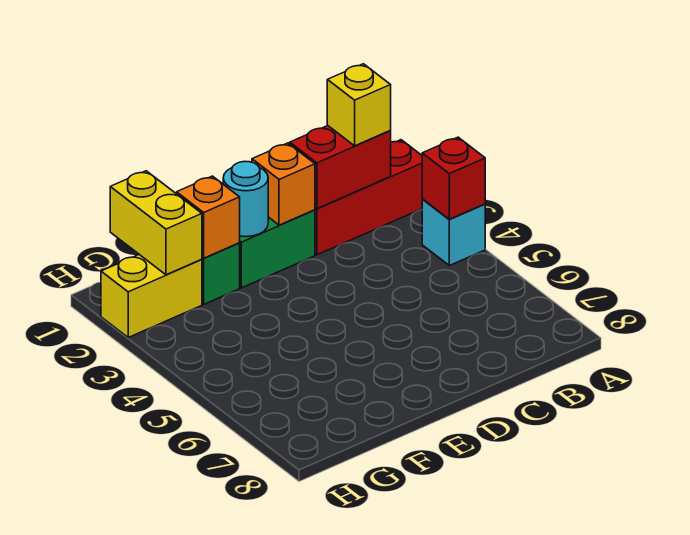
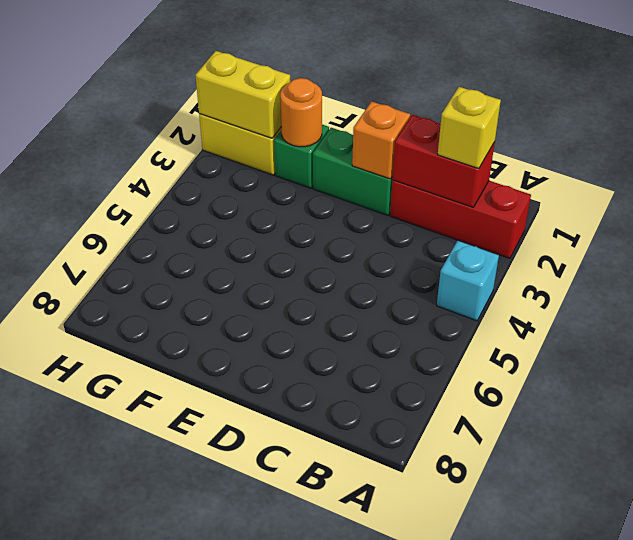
red brick A4 level 2 -> none
cyan round brick E2 level 2 -> none
orange brick F2 level 2 -> orange round brick F2 level 2
yellow brick G1:G2 level 2 -> yellow brick G2:H2 level 2

